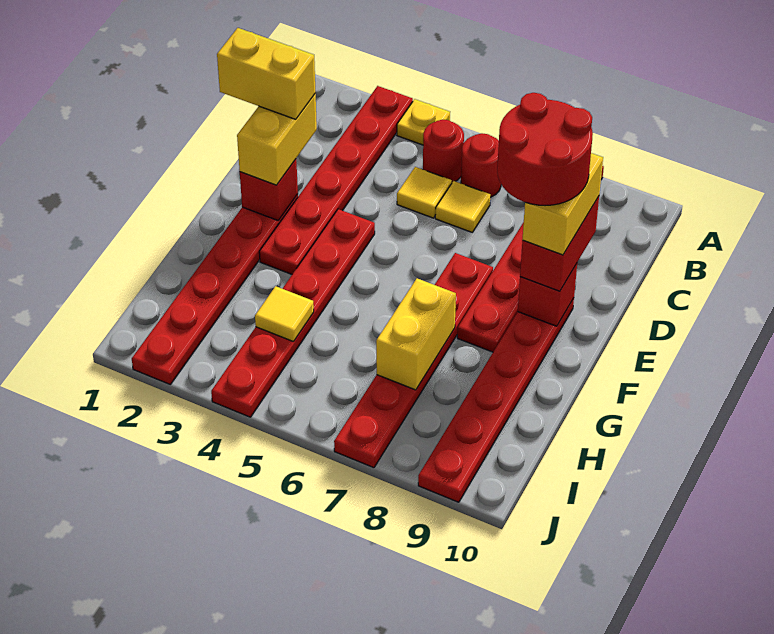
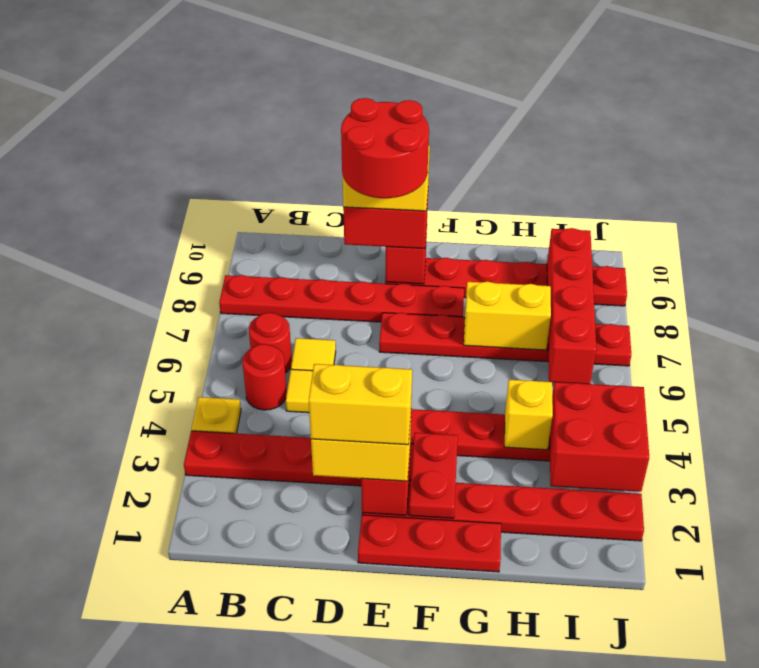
yellow brick D1:D2 level 4 -> yellow brick D2:E2 level 4
none -> red plate E1:G1 level 1
none -> red plate F2:F3 level 2
yellow tile H4 level 2 -> yellow brick H4 level 2
none -> red brick I3:J4 level 2
none -> red brick I6:I9 level 2

